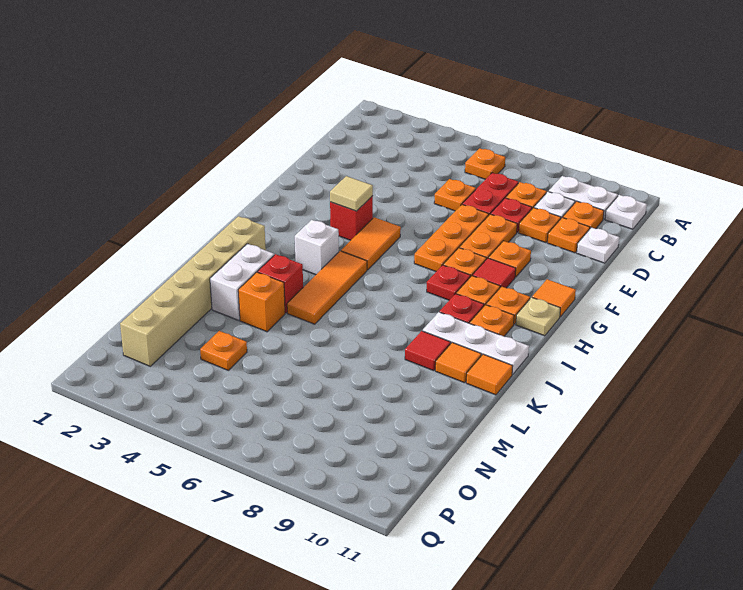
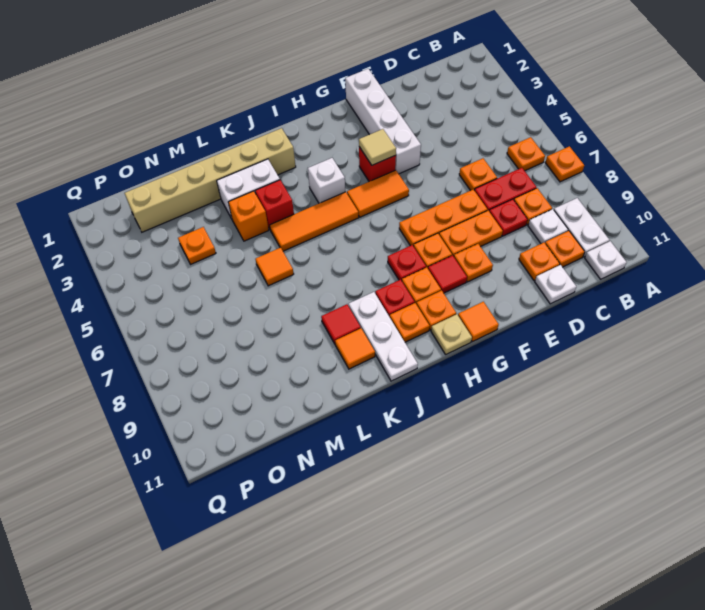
orange plate D9 level 1 -> orange plate A7 level 1
none -> white brick F1:F4 level 1
orange tile K11 level 1 -> orange tile L6 level 1

